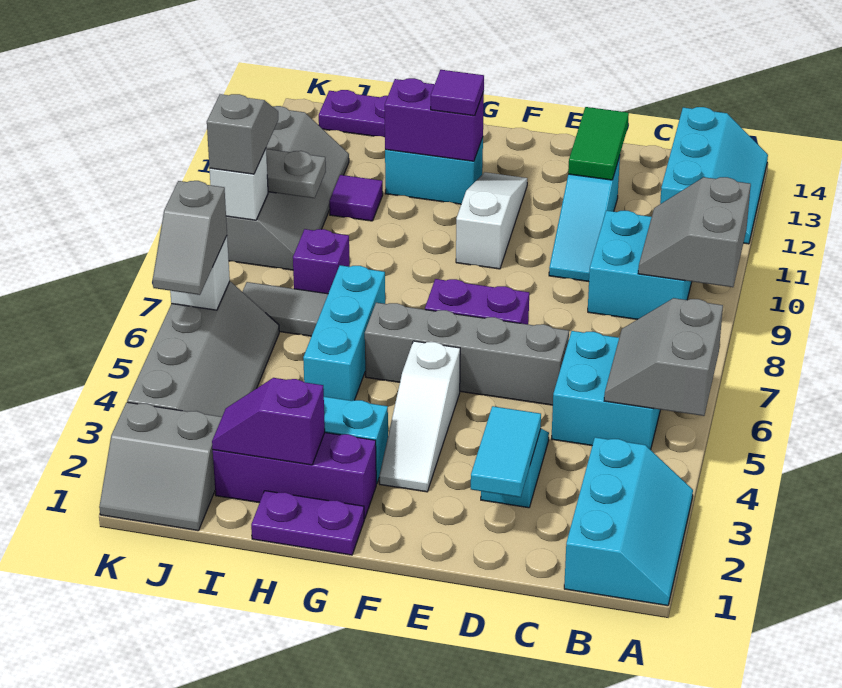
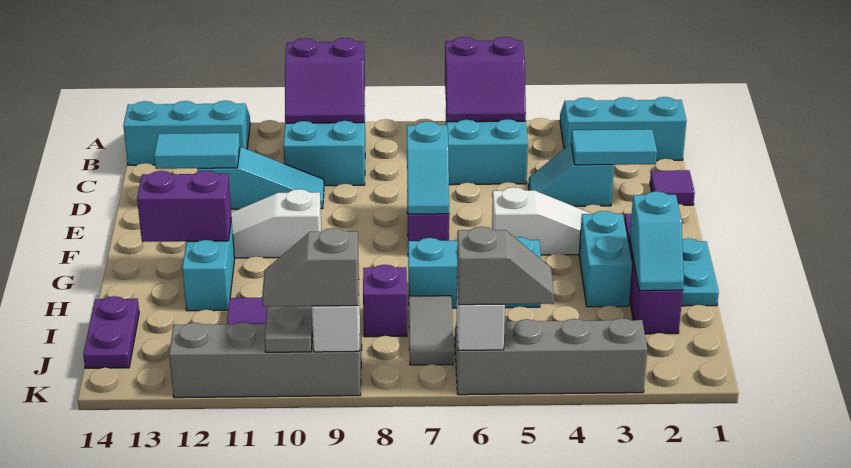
grey slope A5:B6 level 2 top A -> purple slope A5:B6 level 2 top A
grey slope A9:B10 level 2 top A -> purple slope A9:B10 level 2 top A
grey brick D6:G6 level 1 -> none
green tile D12:D13 level 2 -> cyan tile D12:D13 level 2
none -> cyan slope E7:F7 level 2 top E
purple plate G1:H1 level 1 -> cyan plate G1:H1 level 1
purple brick G12:H12 level 2 -> purple brick G12:G13 level 2
purple tile G12 level 3 -> purple tile D1 level 1
purple slope H2:I2 level 2 top H -> cyan slope H2:I2 level 2 top H
grey slope J1:K2 level 1 top 2 -> none

